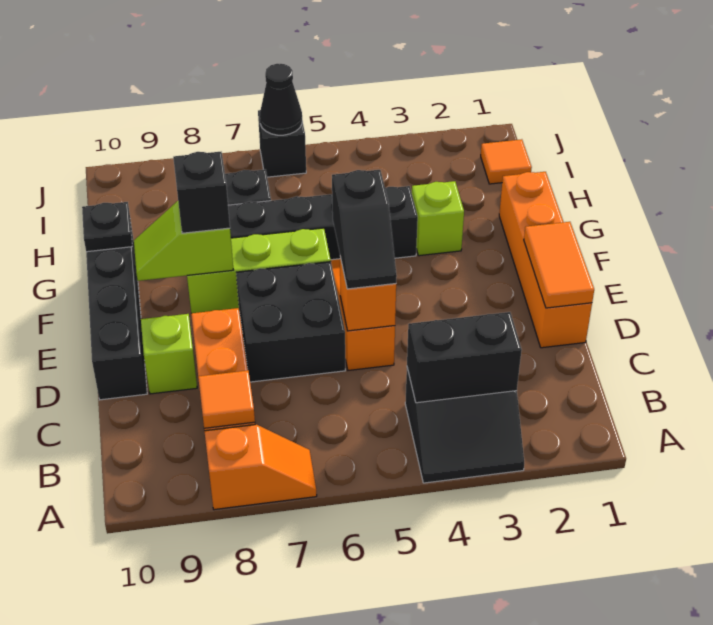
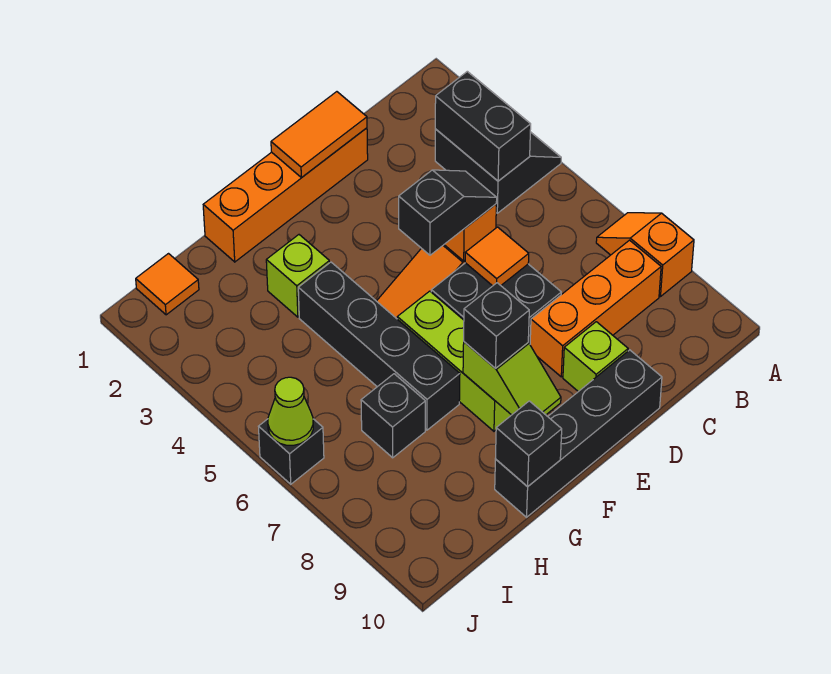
orange tile B8 level 2 -> orange tile D6 level 2
black plate G10 level 2 -> black brick G10 level 2
black cone J6 level 2 -> lime cone J6 level 2

